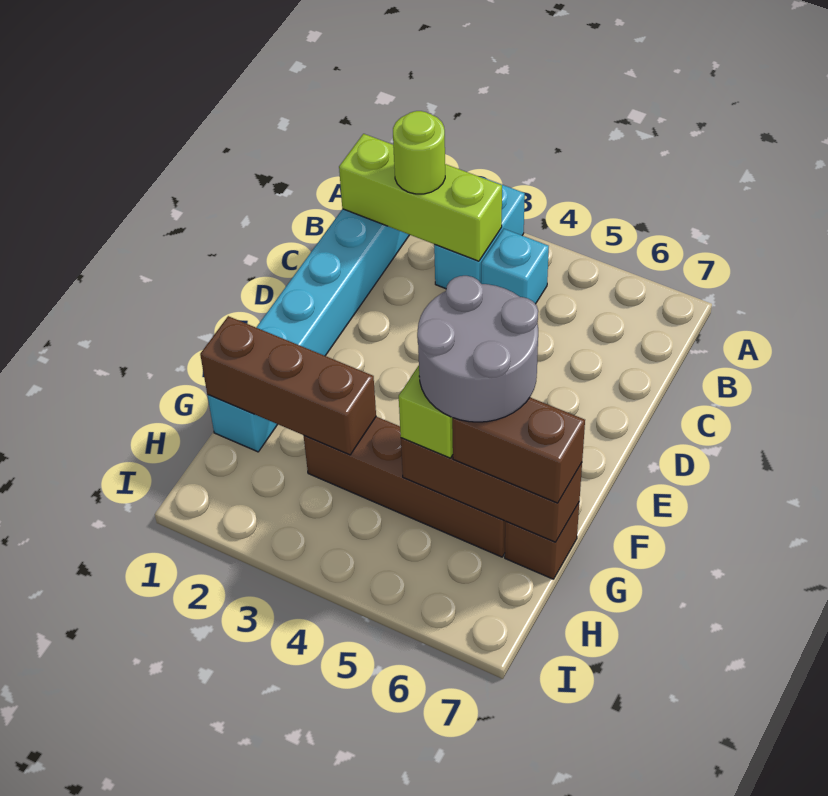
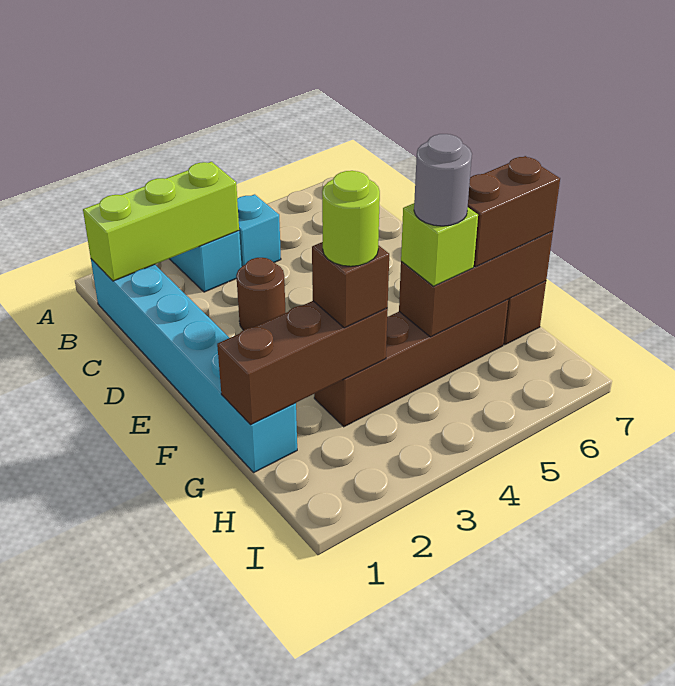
lime round brick B2 level 3 -> lime round brick G3 level 4
none -> brown round brick D3 level 1
grey round brick F5:G6 level 4 -> grey round brick G5 level 4
none -> brown brick G3 level 3

